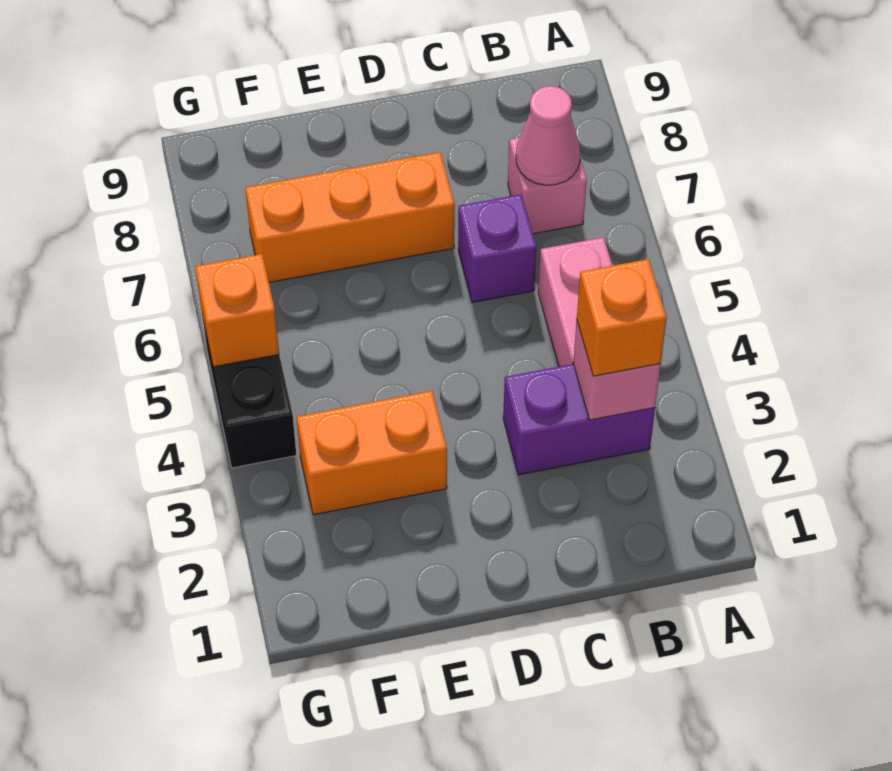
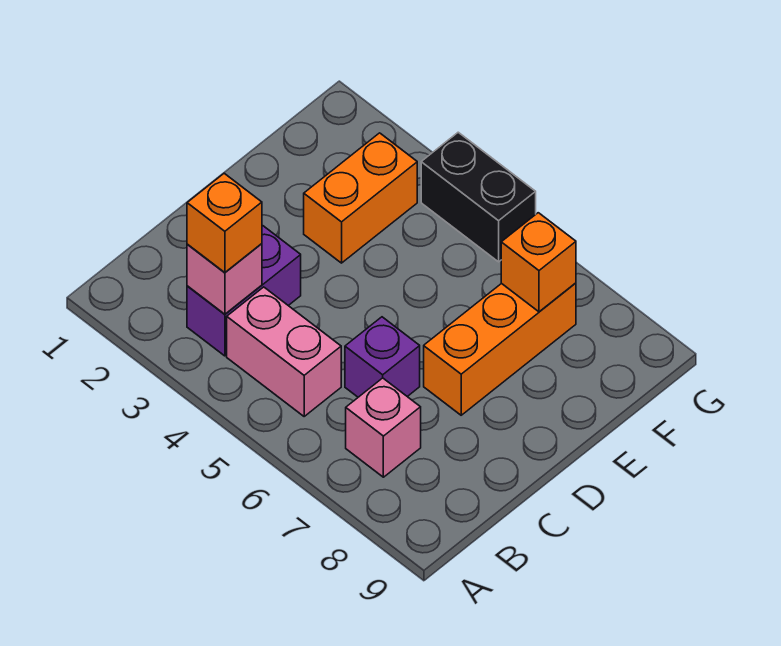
pink cone B7 level 2 -> none
orange brick G5 level 2 -> orange brick F7 level 2

